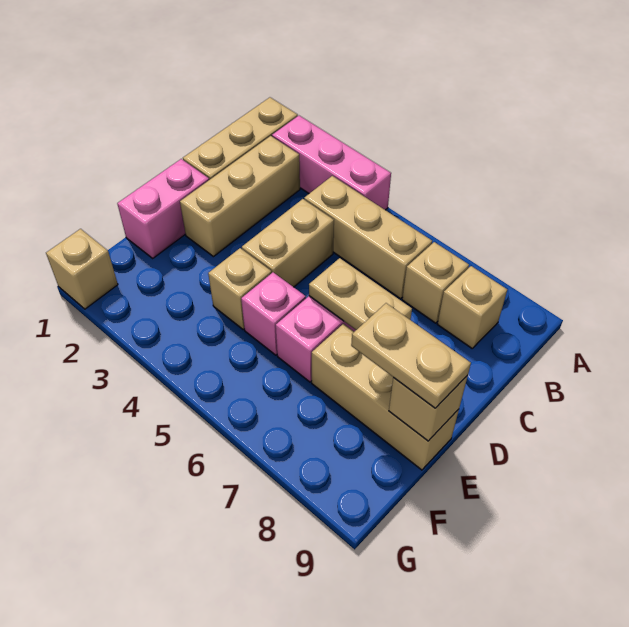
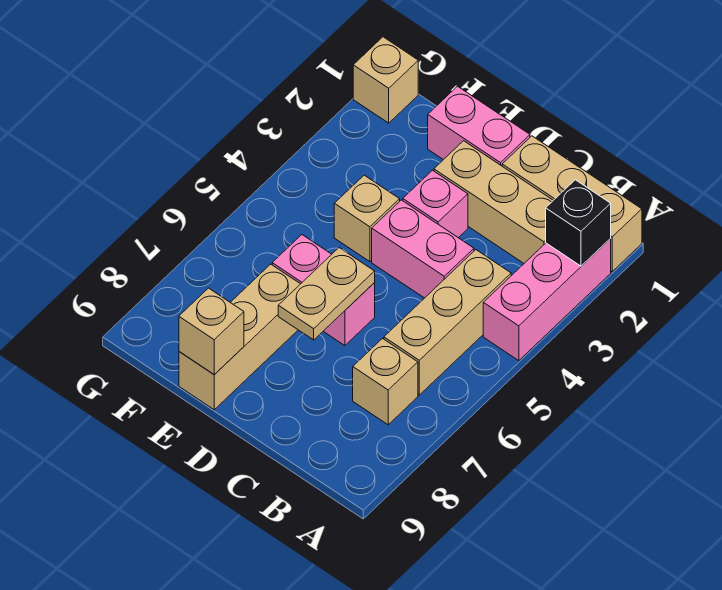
none -> black brick A2 level 2
tan brick B8 level 1 -> none
tan brick C4:D4 level 1 -> pink brick C4:D4 level 1
pink brick E5 level 1 -> pink brick D3 level 1
tan plate E8:E9 level 3 -> none

